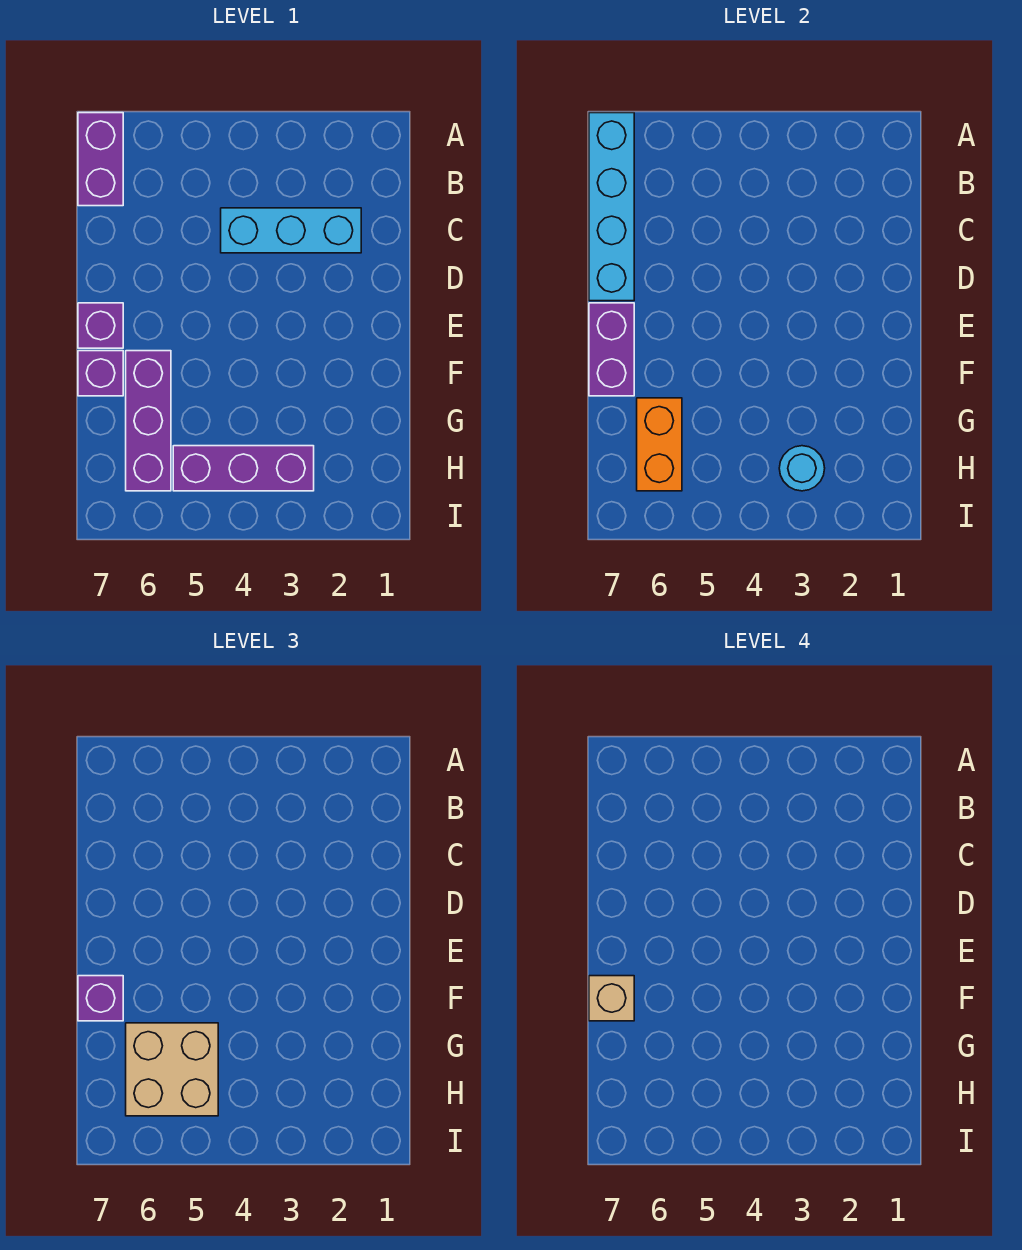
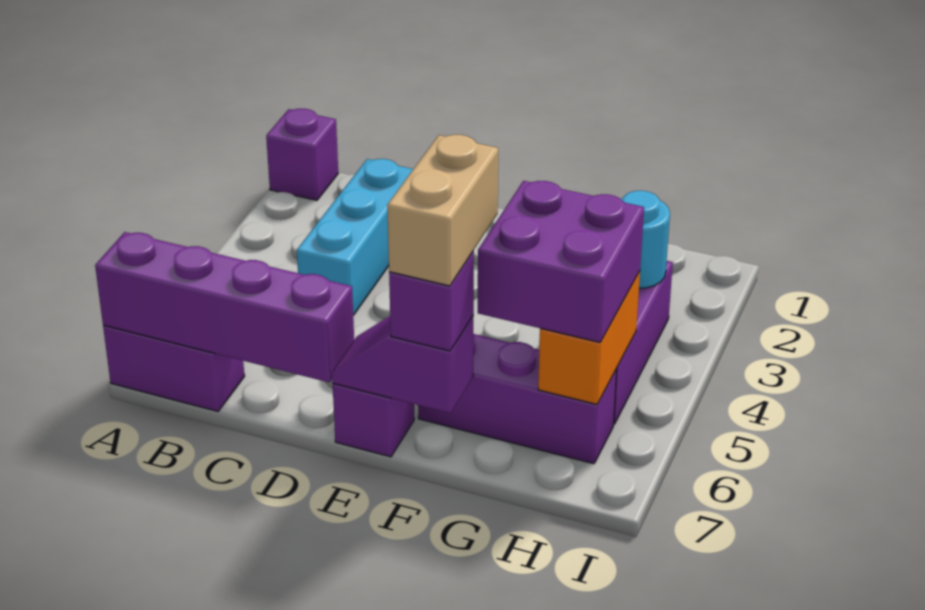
cyan brick A7:D7 level 2 -> purple brick A7:D7 level 2
purple brick E7:F7 level 2 -> purple slope E7:F7 level 2 top F
purple brick F7 level 1 -> purple brick A1 level 1
tan brick F7 level 4 -> tan brick F6:F7 level 4
tan brick G5:H6 level 3 -> purple brick G5:H6 level 3
orange brick G6:H6 level 2 -> orange brick H5:H6 level 2

